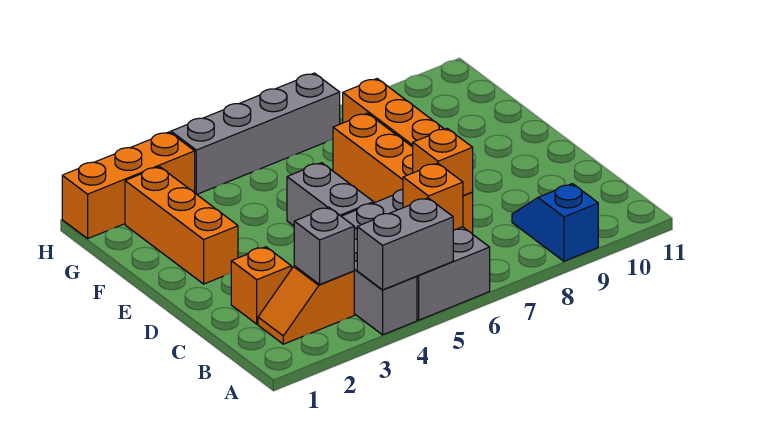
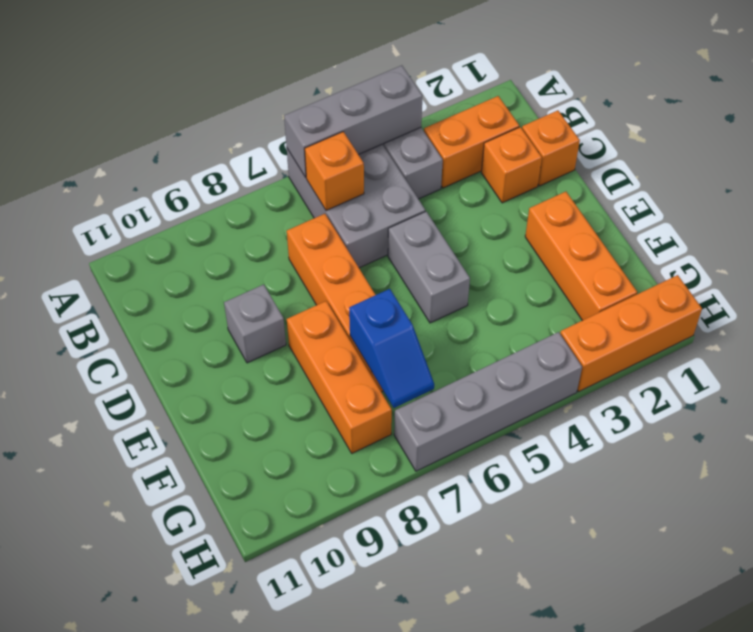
grey brick A4:A5 level 2 -> grey brick A4:A6 level 2
blue slope A9:B9 level 1 top A -> blue slope F7:G7 level 2 top F
orange slope B2:B3 level 1 top 3 -> orange brick B2:B3 level 1
grey brick B3 level 2 -> grey brick D9 level 1
orange brick C7 level 2 -> orange brick C1 level 1

